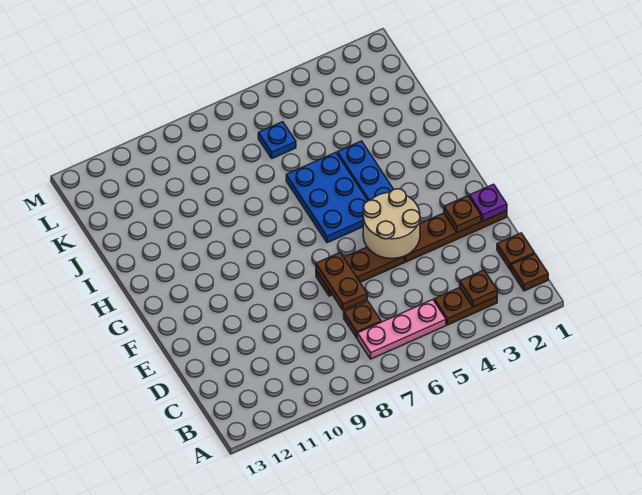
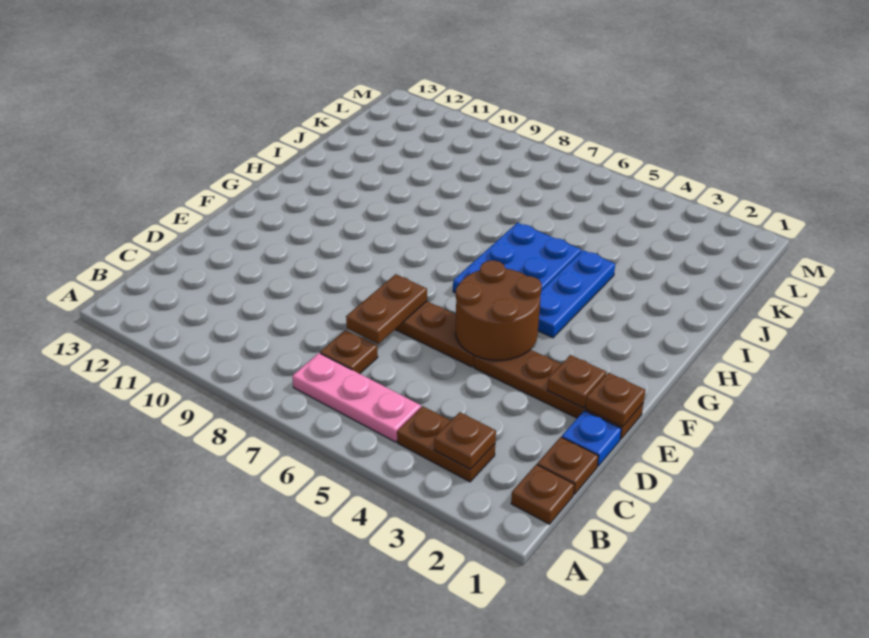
purple plate E1 level 2 -> brown plate E1 level 2
tan round brick E4:F5 level 2 -> brown round brick E4:F5 level 2
blue plate K6 level 1 -> blue plate D1 level 1

